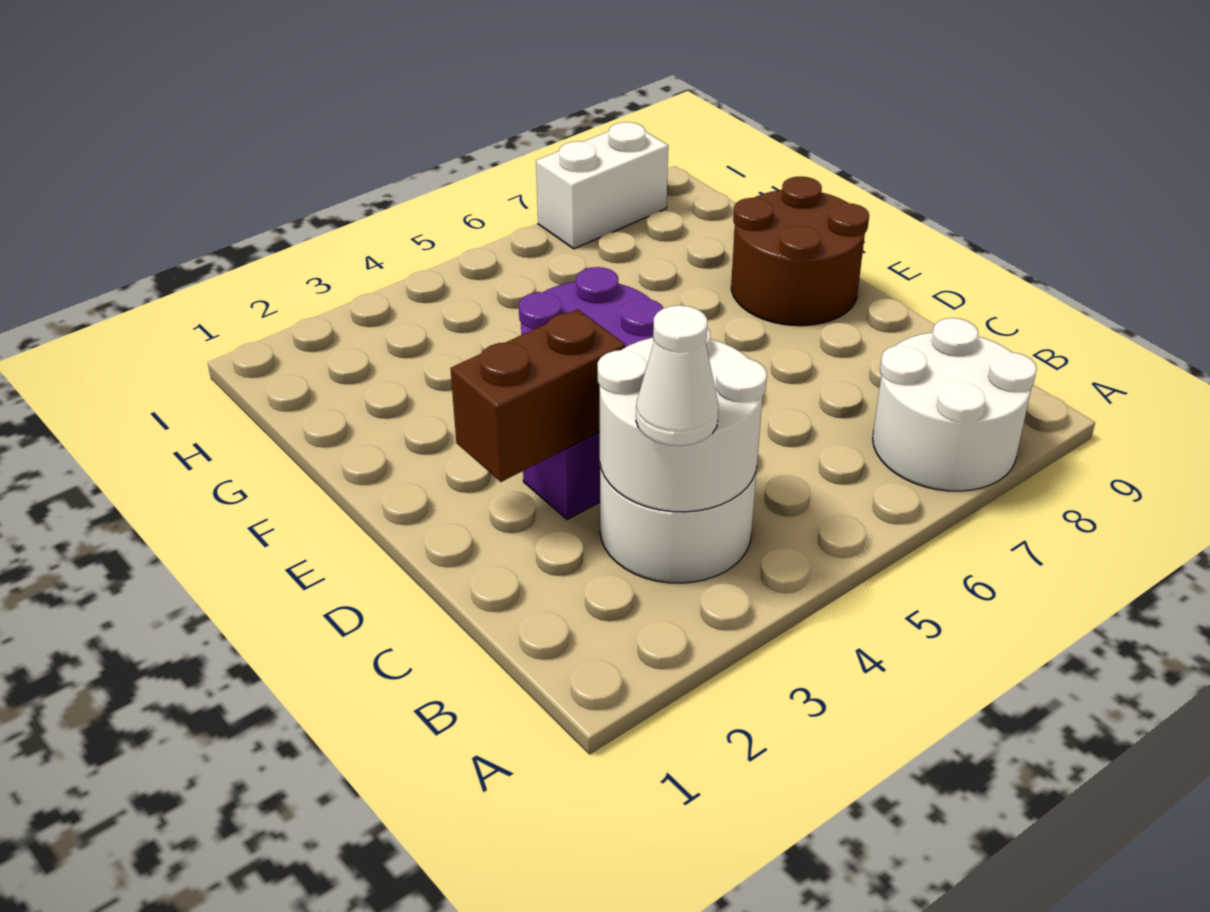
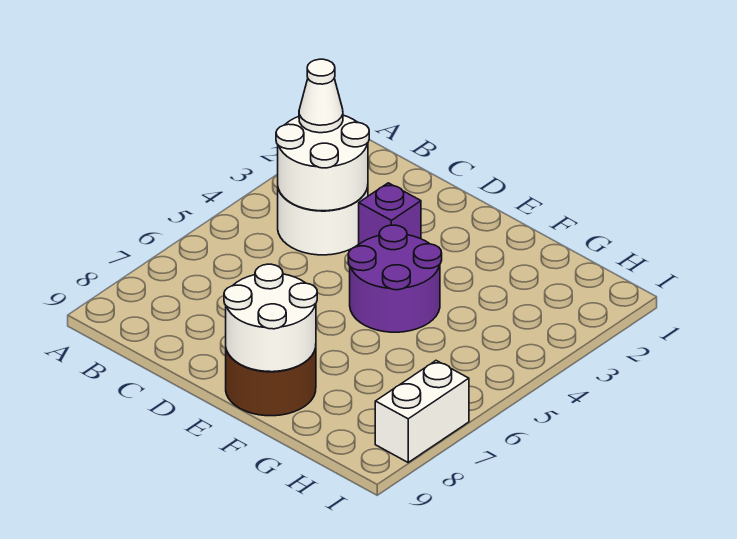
white round brick A7:B8 level 1 -> white round brick E8:F9 level 2
brown brick D2:D3 level 2 -> none

